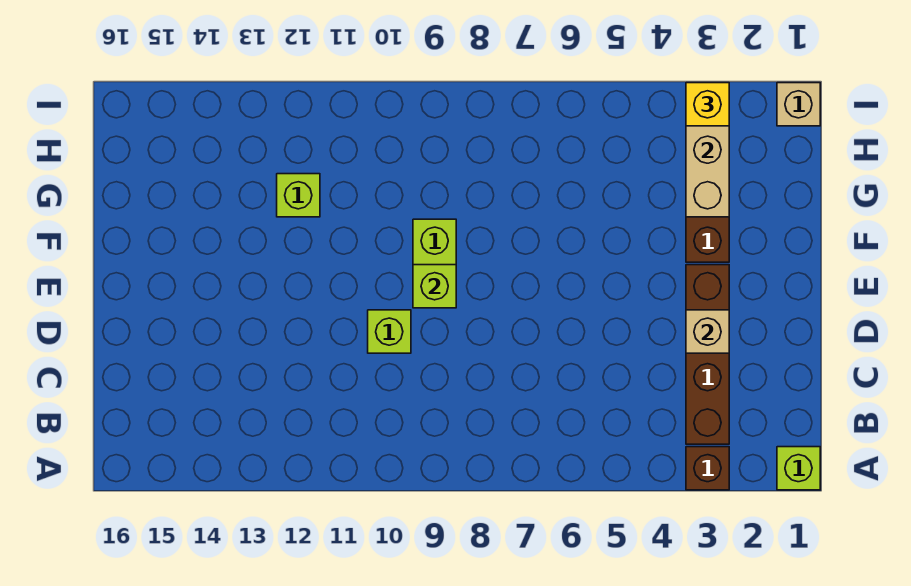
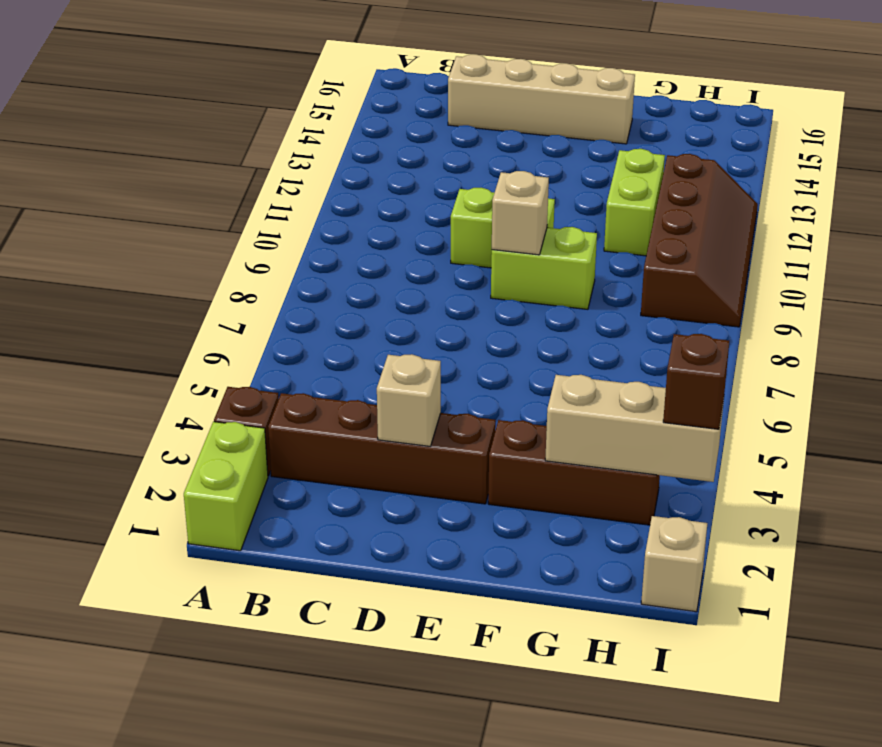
lime brick A1 level 1 -> lime brick A1:A2 level 1
none -> tan brick C15:F15 level 1
lime brick D10 level 1 -> lime brick D10:E10 level 1
lime brick E9 level 2 -> tan brick E9 level 2
lime brick G12 level 1 -> lime brick G11:G12 level 1
none -> brown slope H9:I12 level 1 top H
yellow brick I3 level 3 -> brown brick I3 level 3

